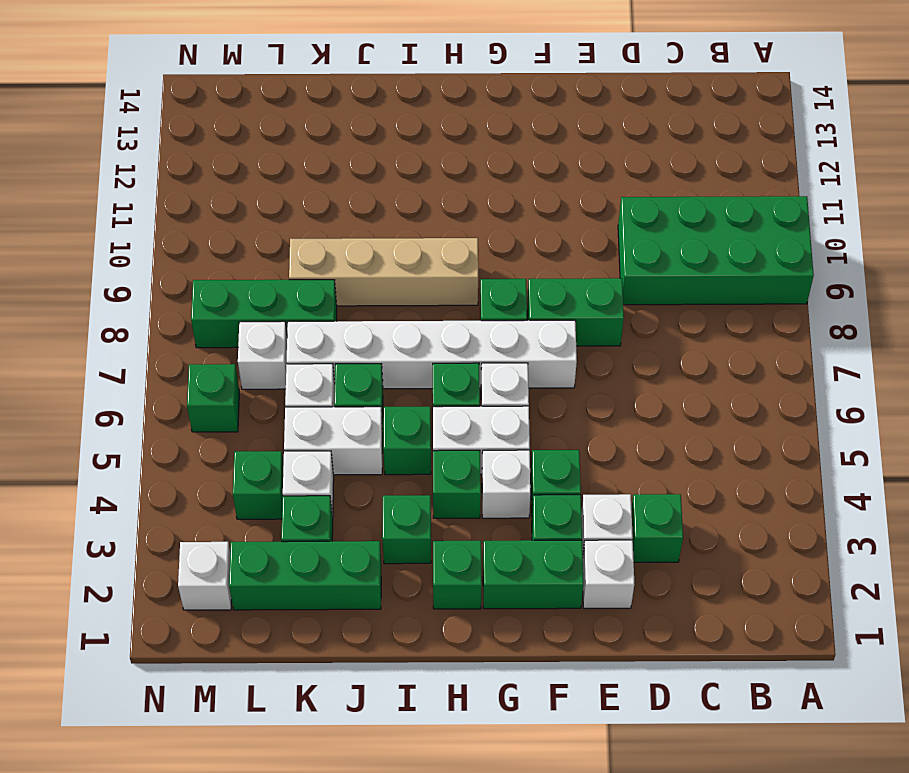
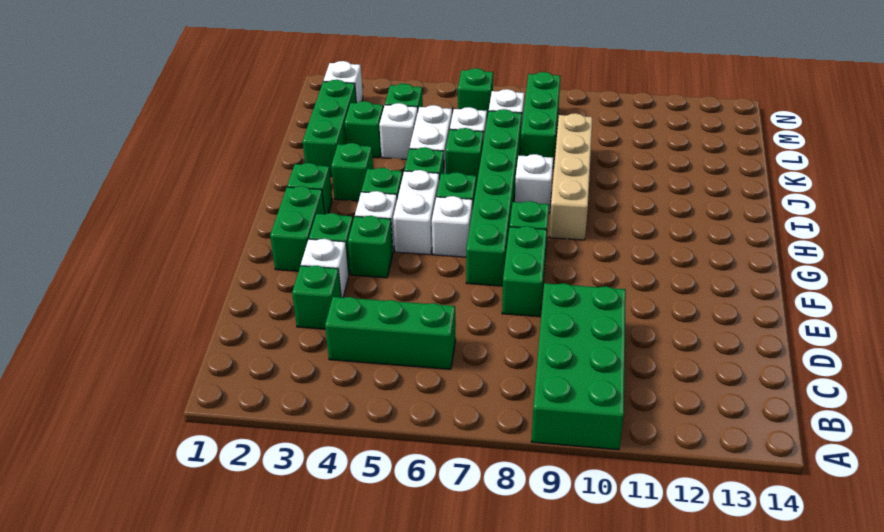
none -> green brick C4:C6 level 1
white brick E2 level 1 -> white brick I8 level 1
white brick F7:K7 level 1 -> green brick F7:K7 level 1

